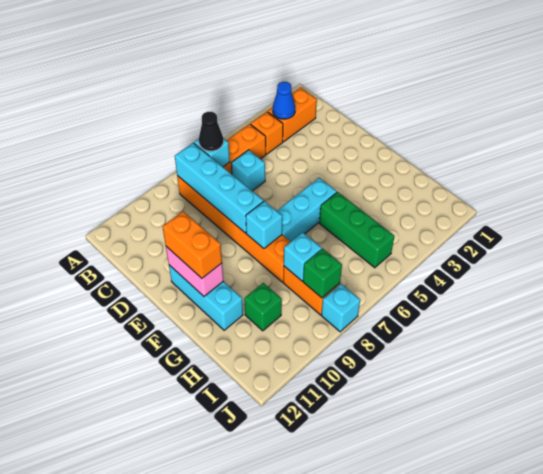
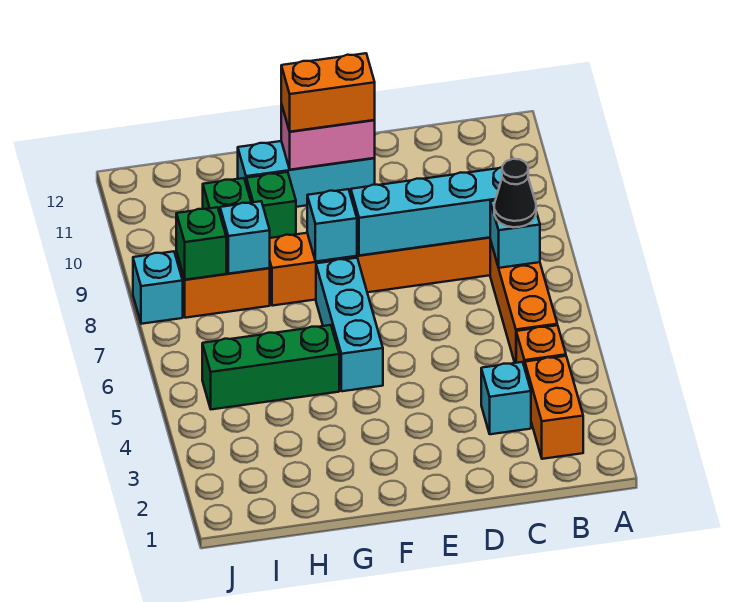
blue cone B3 level 2 -> none
cyan brick C6 level 1 -> cyan brick C3 level 1
none -> green brick G10 level 1

